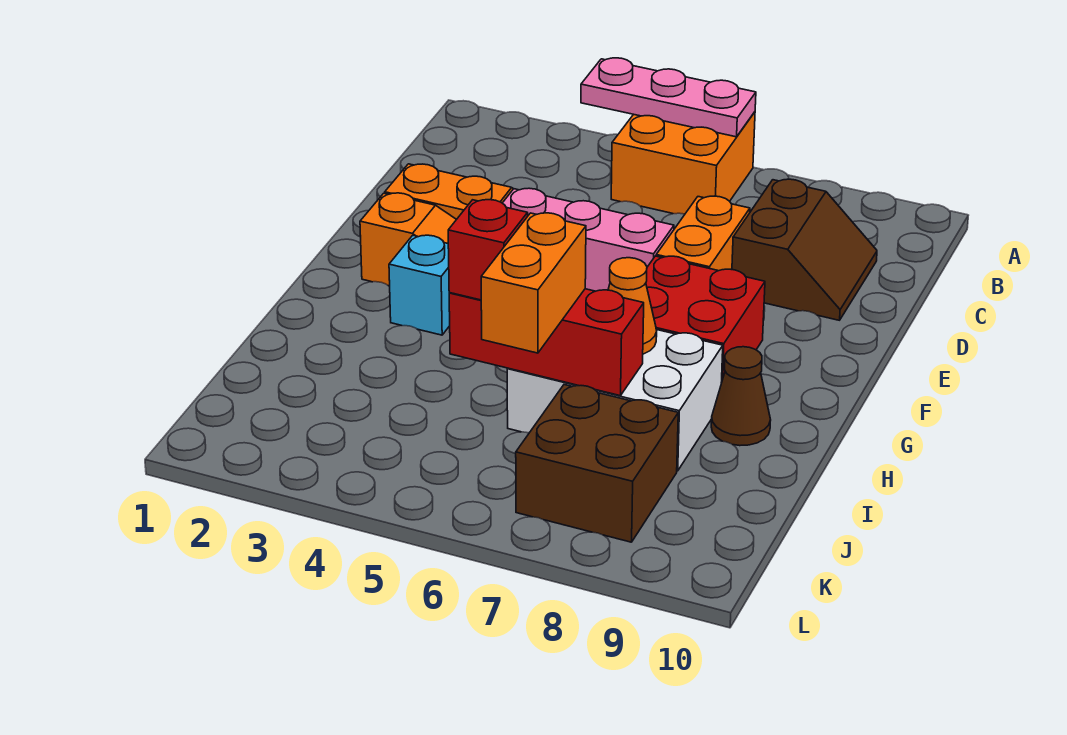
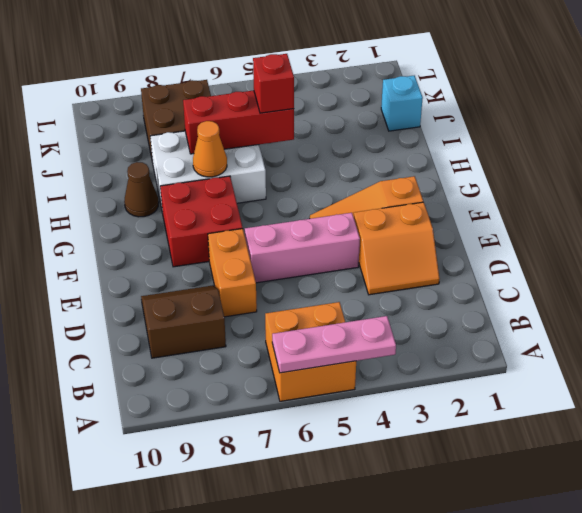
brown slope C8:D9 level 1 top 8 -> brown slope C8:D9 level 1 top C
cyan brick G3 level 1 -> cyan brick J1 level 1
orange brick I6:J6 level 3 -> none

